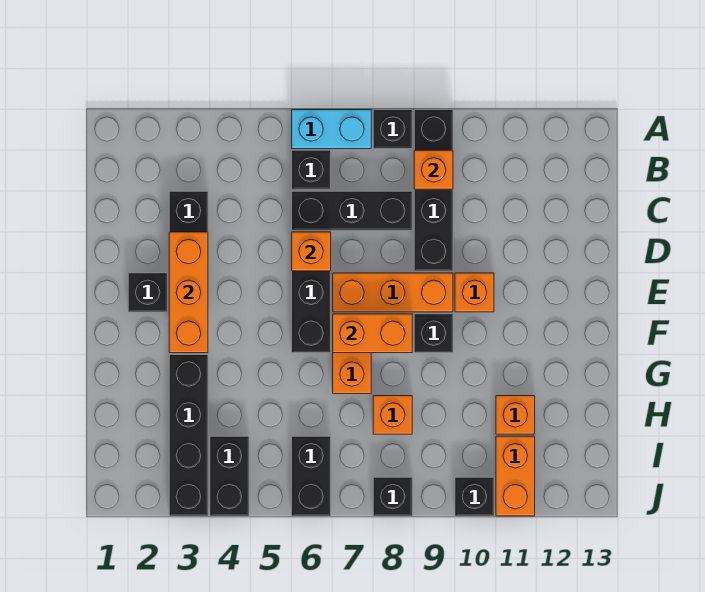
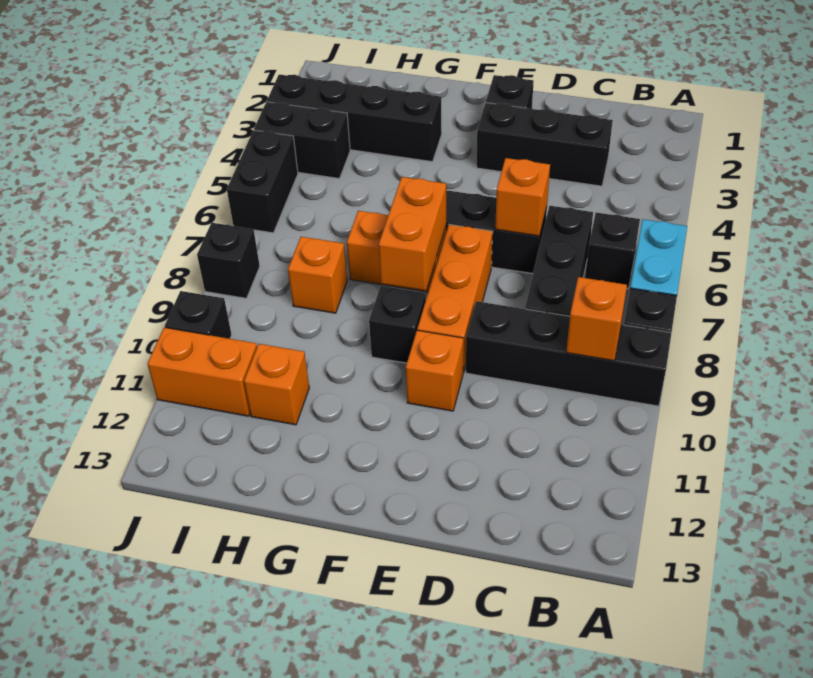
orange brick D3:F3 level 2 -> none
black brick I6:J6 level 1 -> black brick J5:J6 level 1

